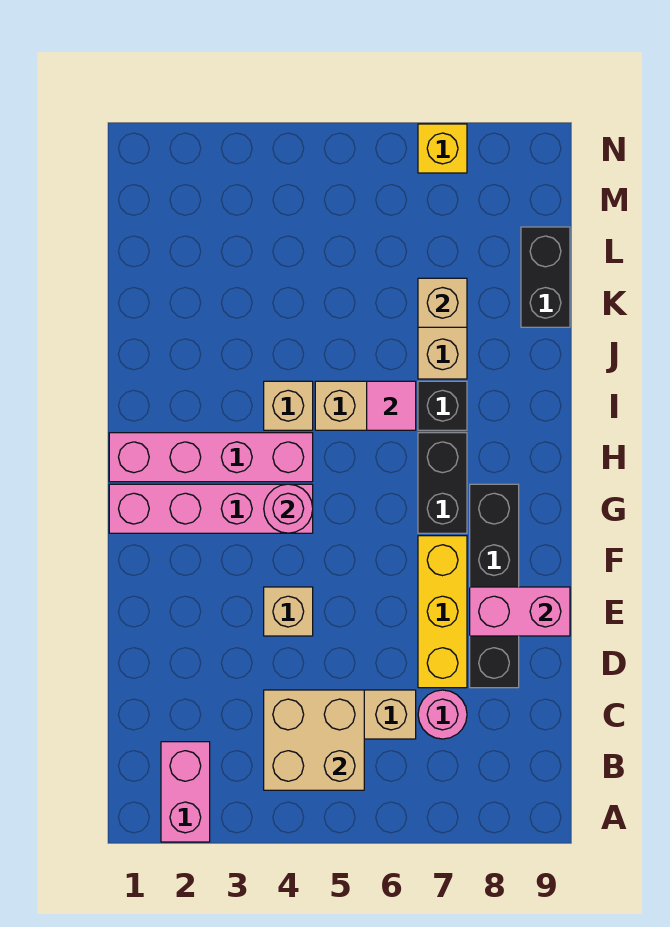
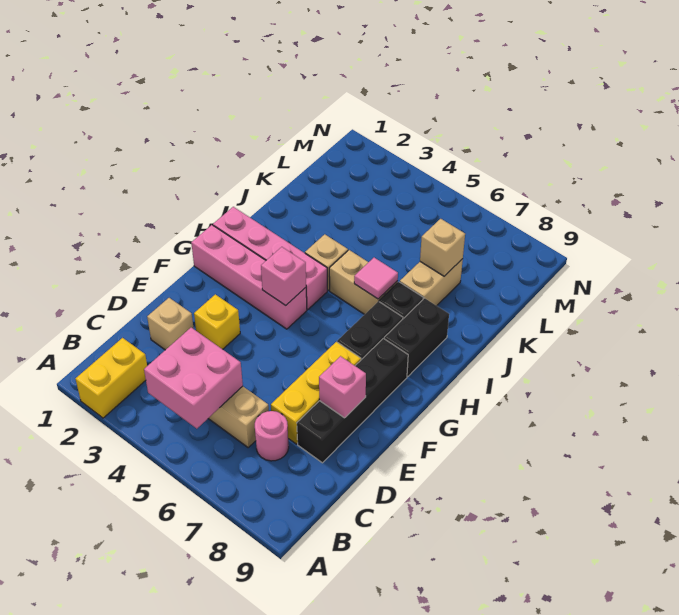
pink brick A2:B2 level 1 -> yellow brick A2:B2 level 1
tan brick B4:C5 level 2 -> pink brick B4:C5 level 2
tan brick E4 level 1 -> tan brick D2 level 1
pink brick E8:E9 level 2 -> pink brick E8 level 2
pink round brick G4 level 2 -> pink brick G4 level 2
black brick K9:L9 level 1 -> black brick H8:I8 level 1
yellow brick N7 level 1 -> yellow brick E3 level 1

